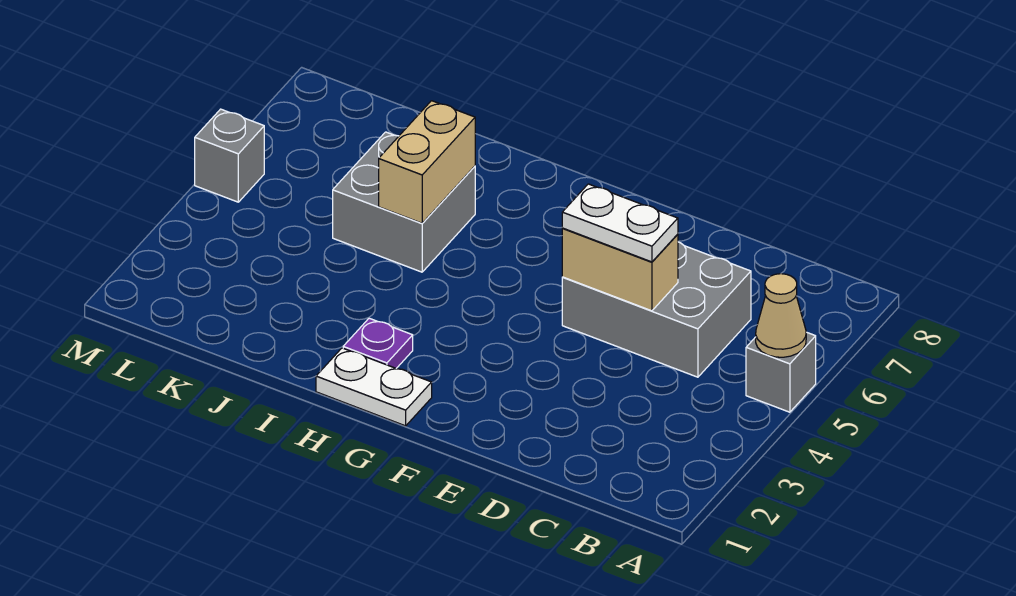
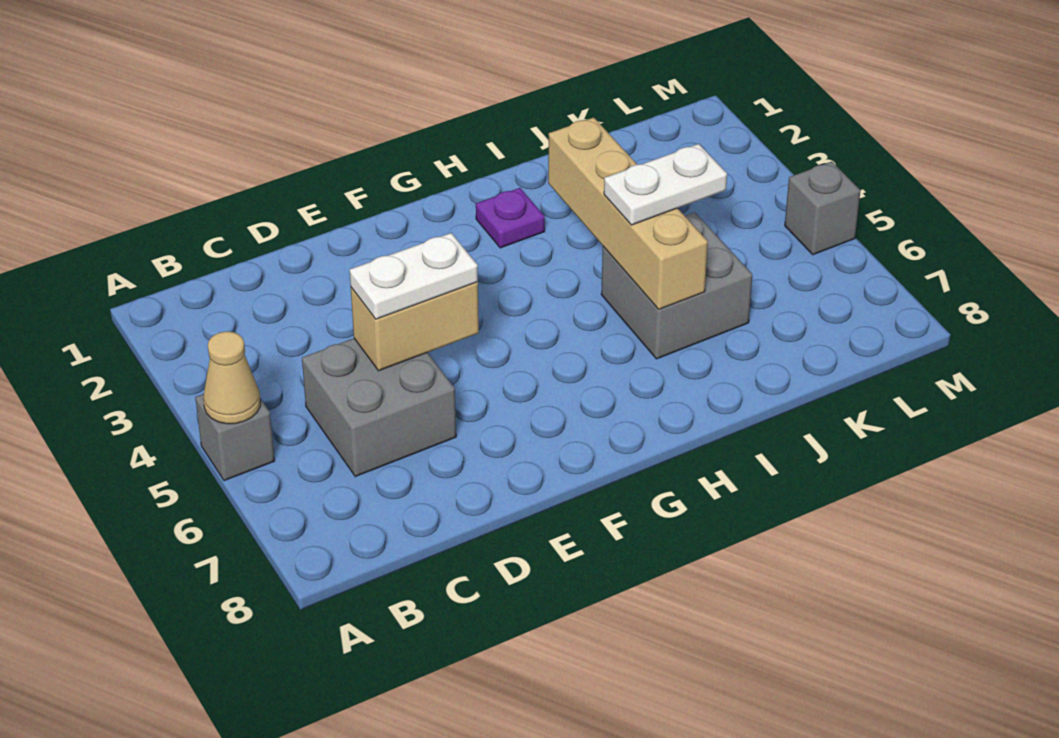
grey brick C5:E6 level 1 -> grey brick C5:D6 level 1
white plate G1:H1 level 1 -> white plate I5:J5 level 3
tan brick I5:I6 level 2 -> tan brick I3:I6 level 2

